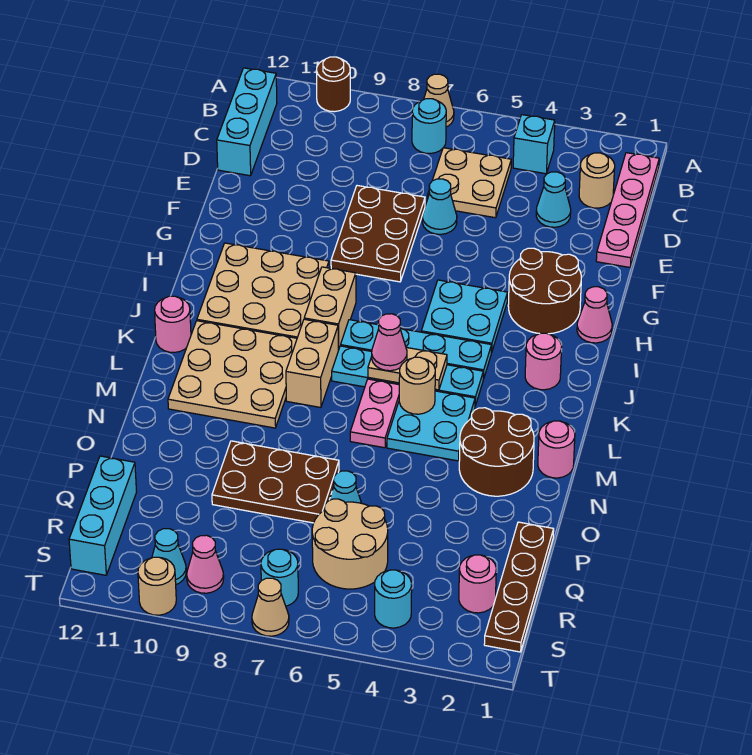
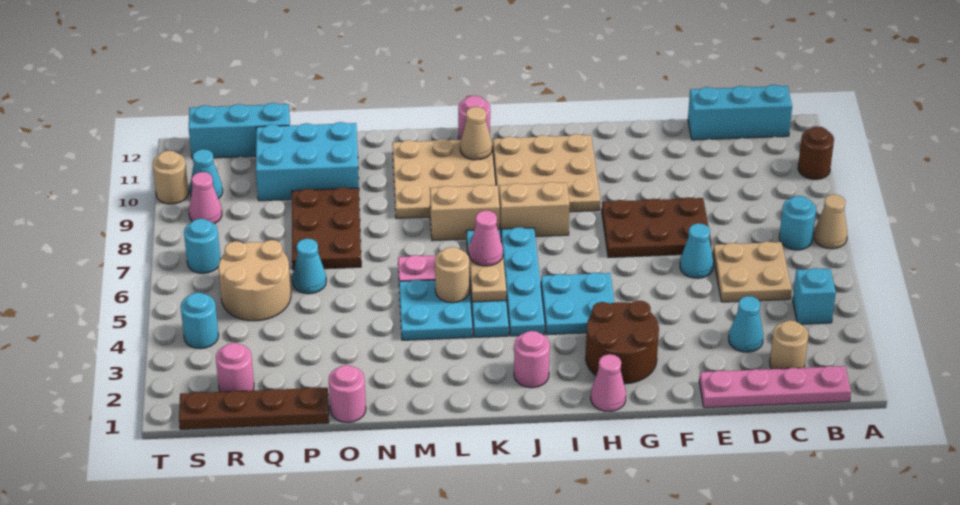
pink round brick M1 level 1 -> pink round brick O1 level 1
brown round brick M2:N3 level 1 -> none
none -> cyan brick O10:Q11 level 1
tan cone T7 level 1 -> tan cone K11 level 2

